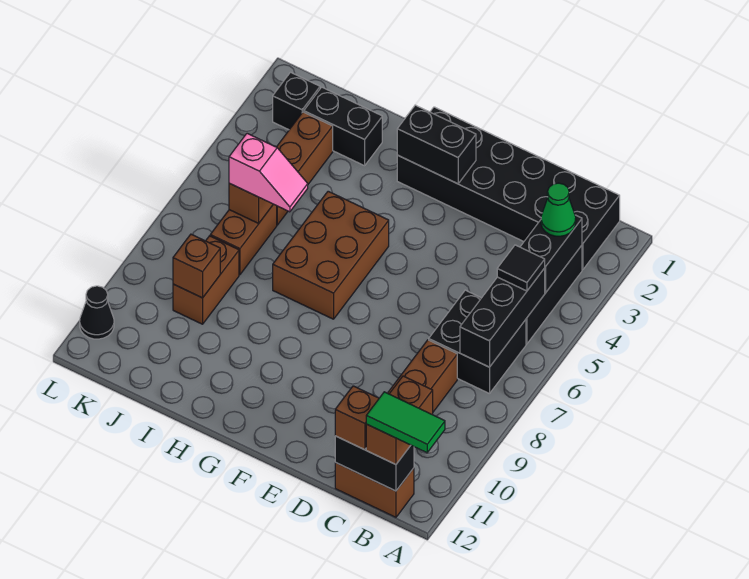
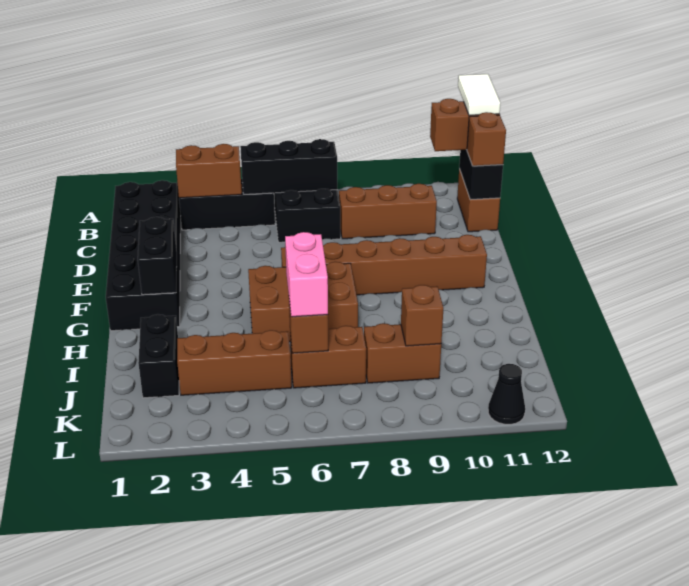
green tile A12:B12 level 4 -> white tile A12:B12 level 4
black brick B3:B4 level 2 -> brown brick B3:B4 level 2
green cone B3 level 3 -> none
black tile B5 level 3 -> none
none -> brown brick F6:F11 level 1
pink slope I6:J6 level 3 top J -> pink brick I6:J6 level 3
black brick K2 level 1 -> none

